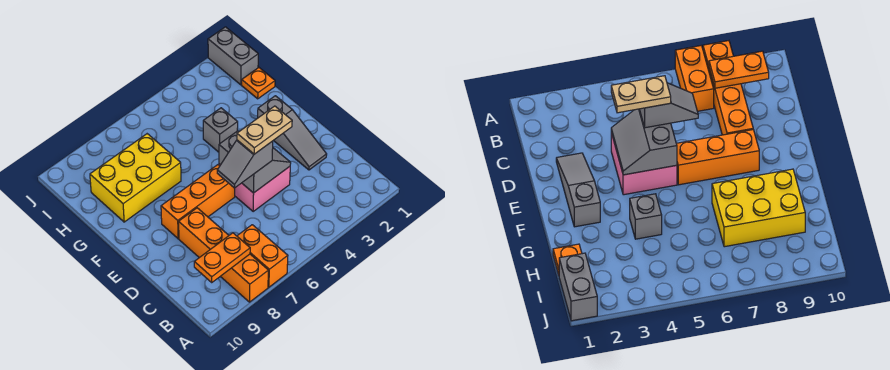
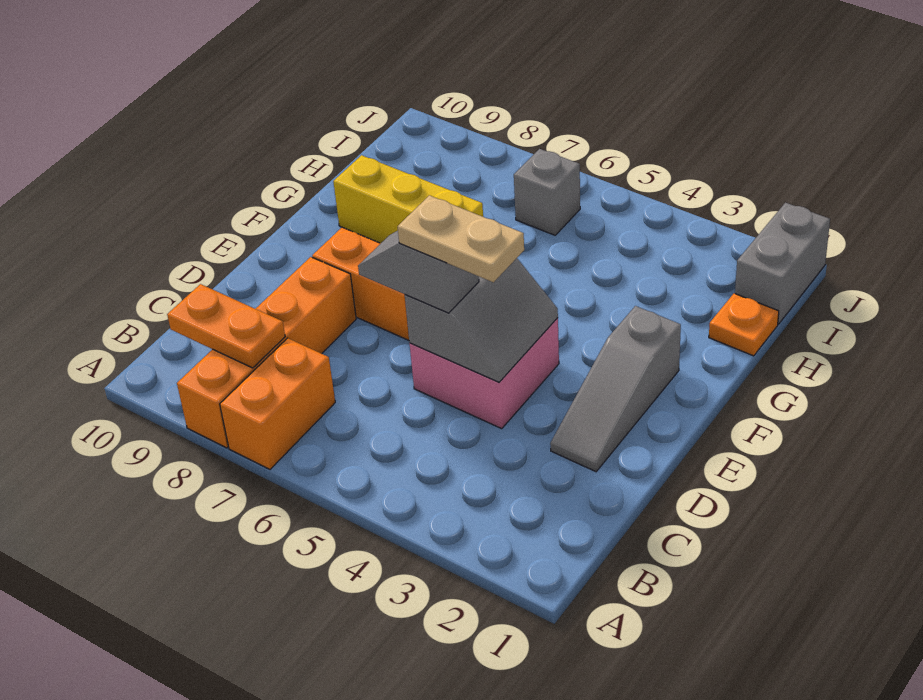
grey brick G4 level 1 -> grey brick I6 level 1
yellow brick G7:H9 level 1 -> yellow brick G7:G9 level 1

